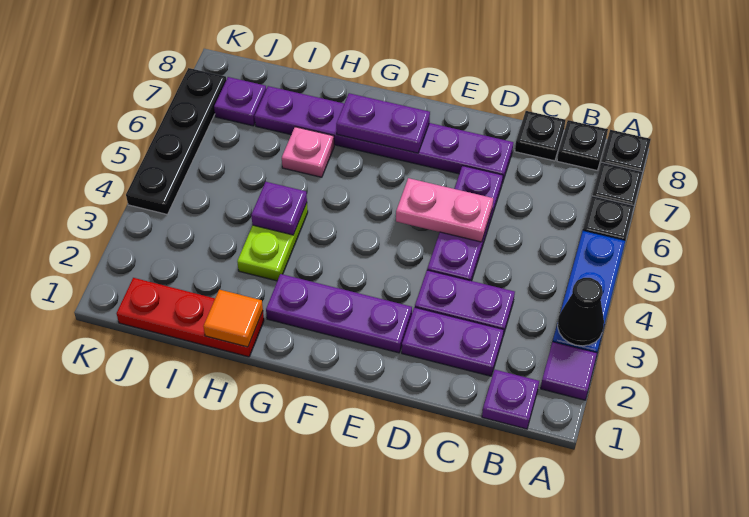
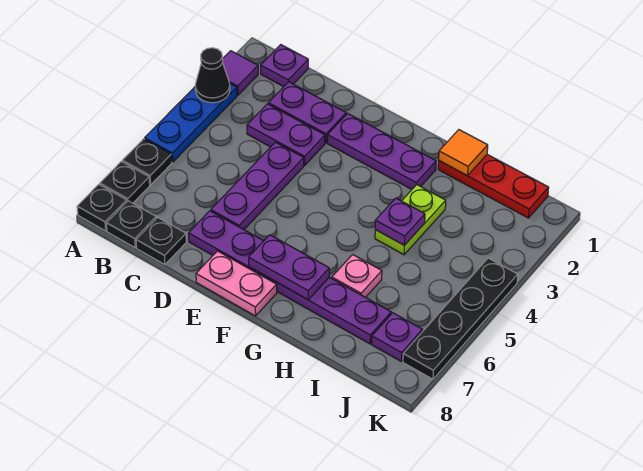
pink plate D5:E5 level 2 -> pink plate E8:F8 level 1

